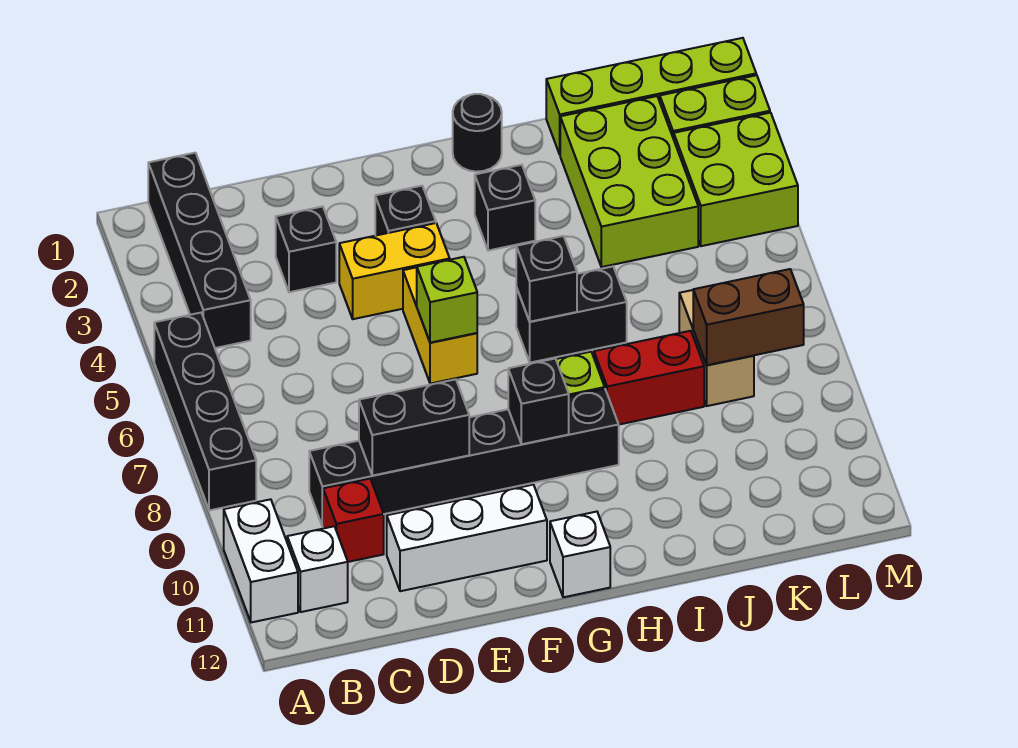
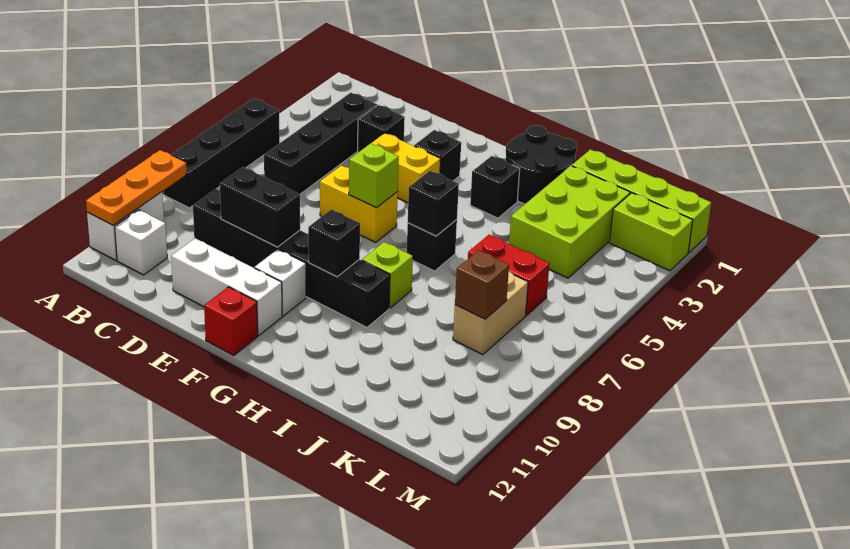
none -> orange plate A9:A11 level 2
black brick B1:B4 level 1 -> black brick C3:C6 level 1
red brick C10 level 1 -> red brick F12 level 1
yellow brick F5:F6 level 1 -> yellow brick E6:F6 level 1
white brick G12 level 1 -> white brick F10 level 1
black round brick H1 level 1 -> black round brick H1:I2 level 1
black brick H6:I6 level 1 -> black brick H6 level 1
red brick I8:J8 level 1 -> red brick J6:K6 level 1
brown brick K8:L8 level 2 -> brown brick K8 level 2
lime brick L3:M4 level 1 -> none

